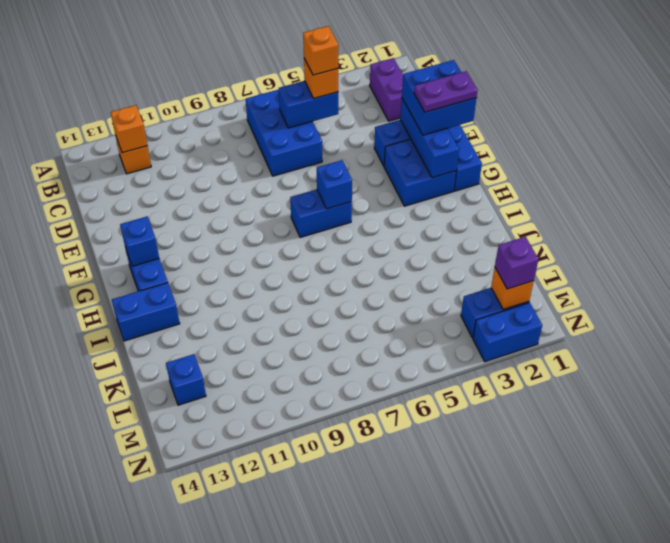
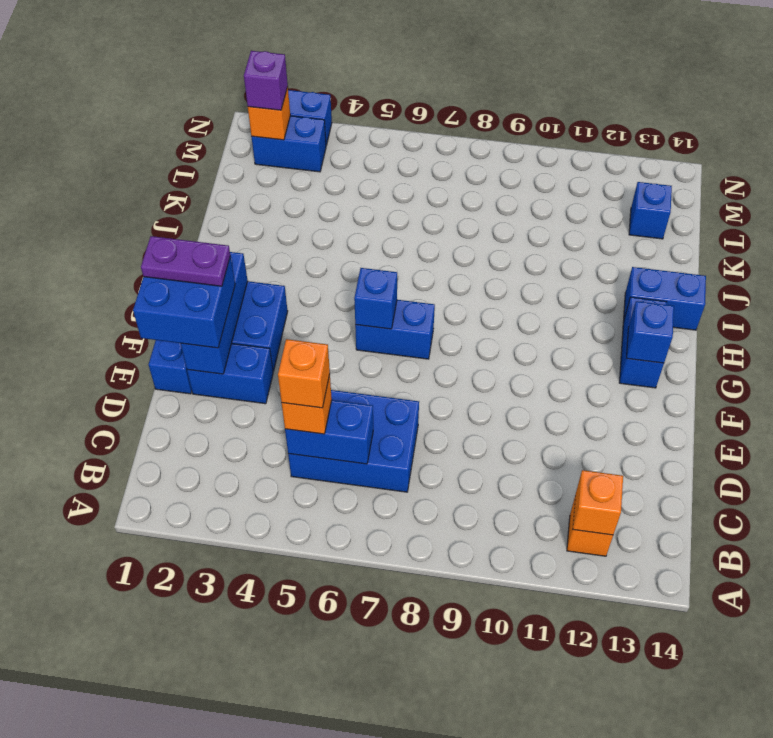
purple brick B2:C2 level 1 -> none
blue brick B6:D7 level 1 -> blue brick C5:D7 level 1

